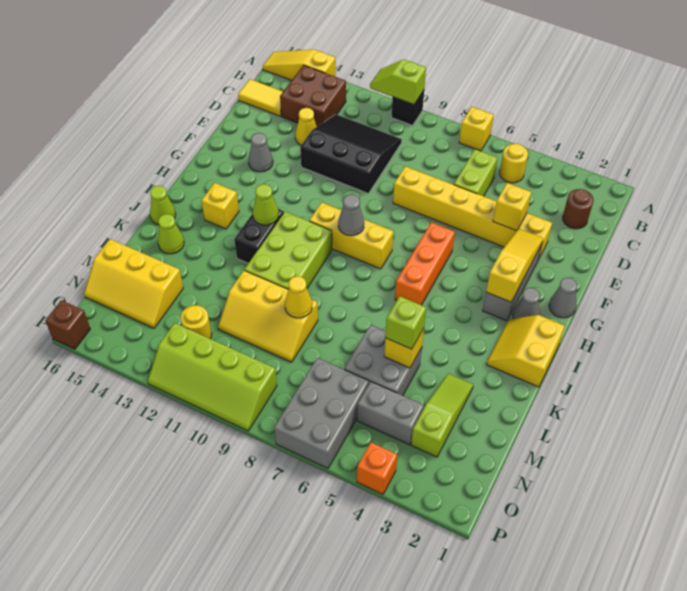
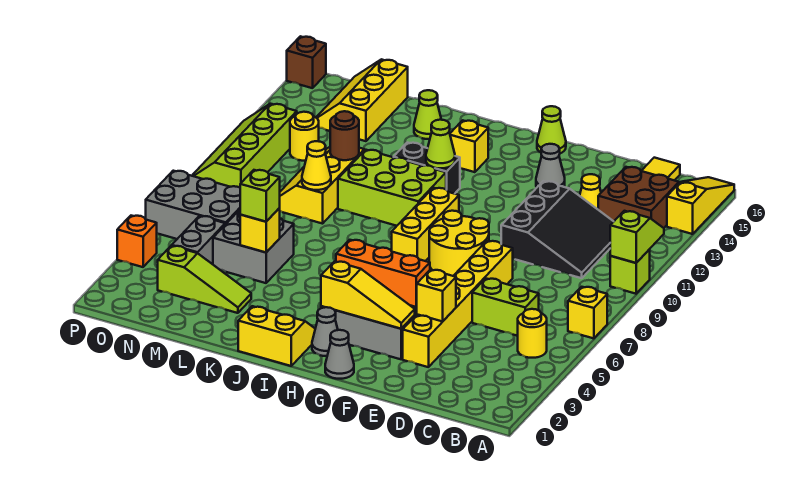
black brick A10 level 1 -> lime brick A10 level 1
brown round brick C2 level 1 -> brown round brick L11 level 2
none -> yellow round brick F8:G9 level 1
grey cone H9 level 2 -> none
lime cone J16 level 1 -> lime cone G16 level 1

